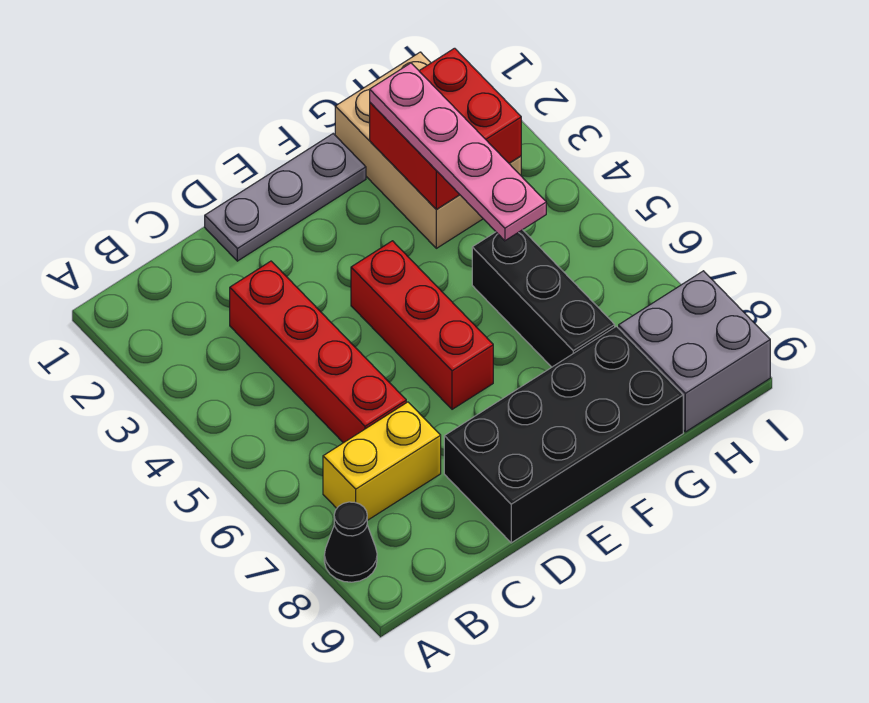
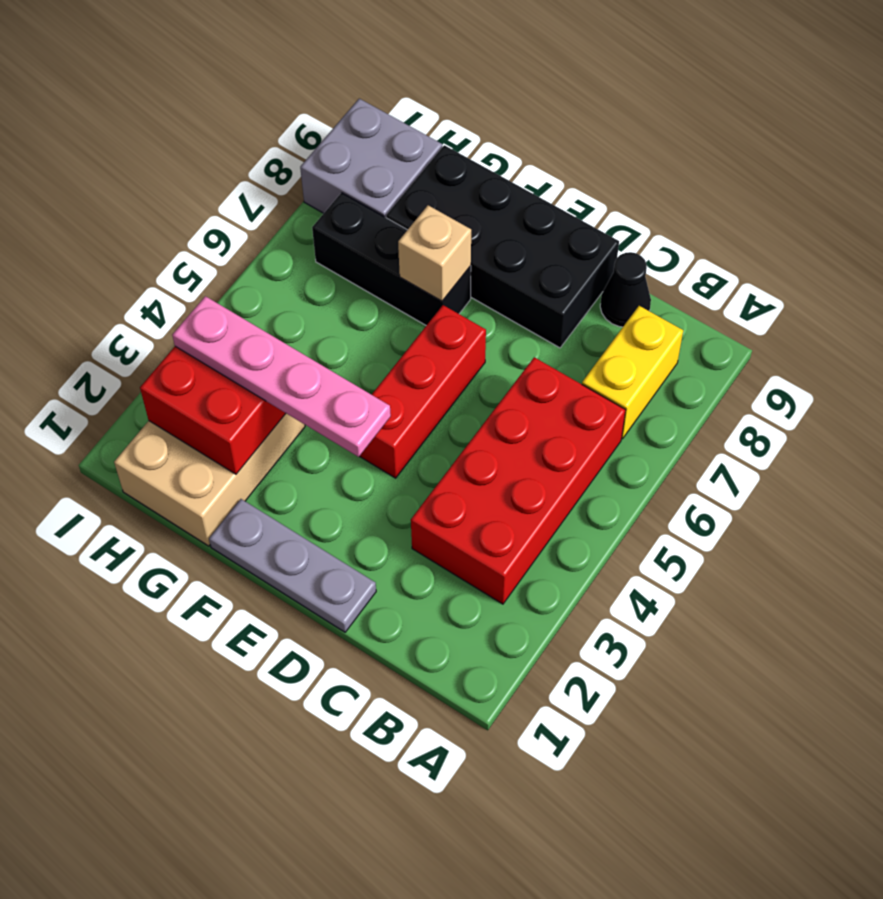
black cone A8 level 1 -> black cone C9 level 1
yellow brick B7:C7 level 1 -> yellow brick B7:B8 level 1
red brick C3:C6 level 1 -> red brick B3:C6 level 1
none -> tan brick F7 level 2
pink plate G2:G5 level 3 -> pink plate E3:H3 level 3
black brick G5:G7 level 1 -> black brick F7:H7 level 1

